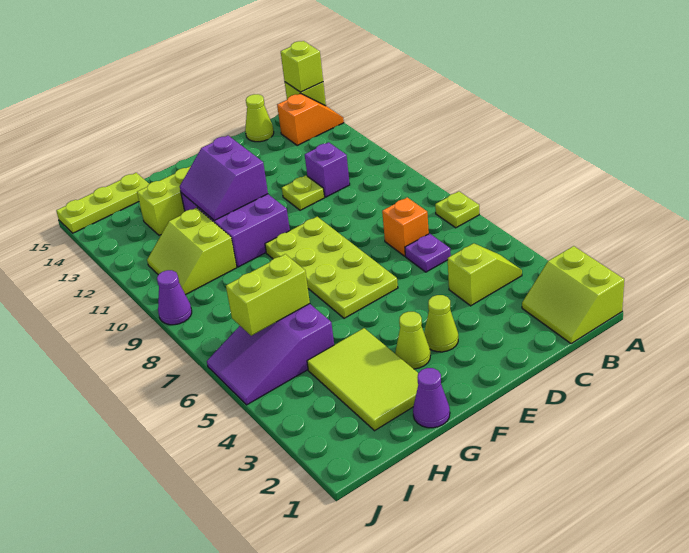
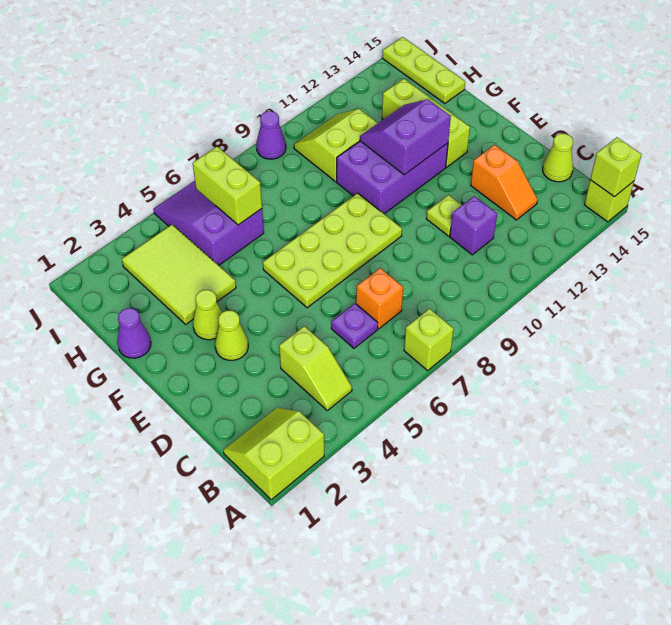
lime plate A7 level 1 -> lime brick A7 level 1
orange slope A14:B14 level 1 top B -> orange slope C13:D13 level 1 top D
lime tile G2:H4 level 1 -> lime tile G3:I4 level 1

